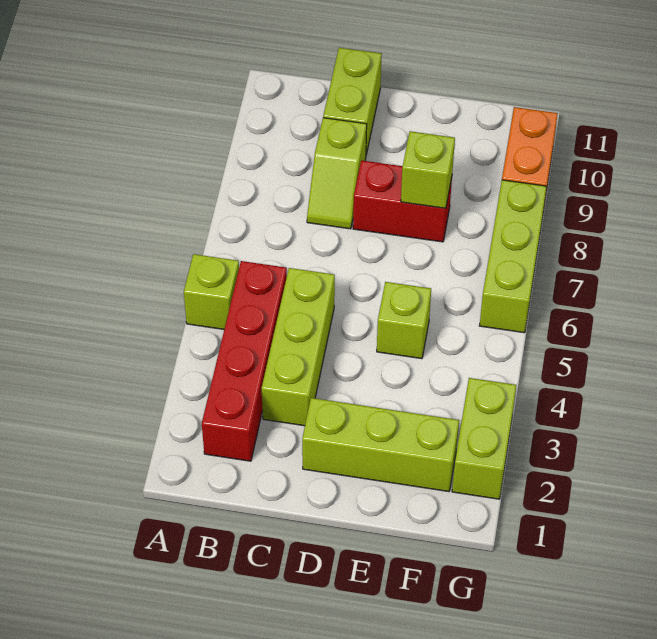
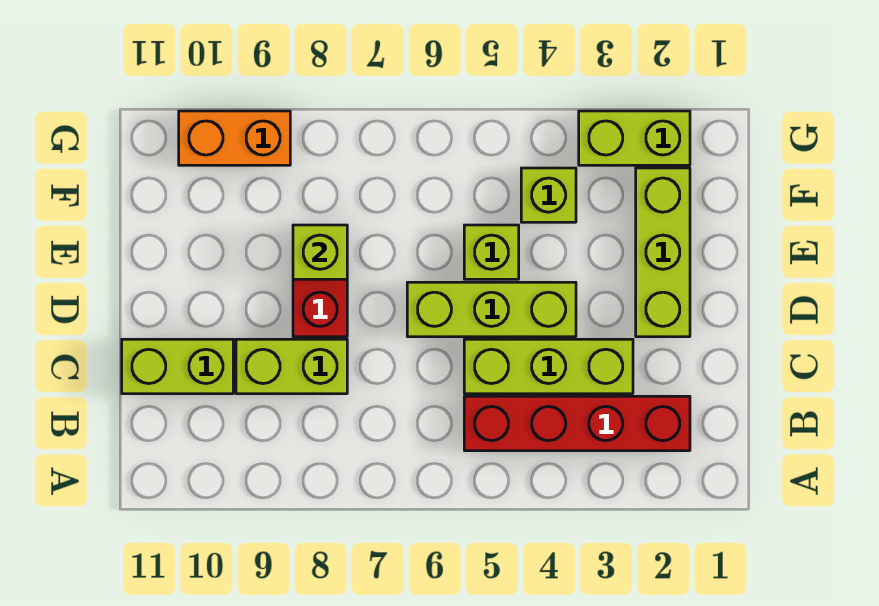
lime brick A5 level 1 -> lime brick F4 level 1
lime slope C8:C9 level 1 top 9 -> lime brick C8:C9 level 1
lime brick G6:G8 level 1 -> lime brick D4:D6 level 1

